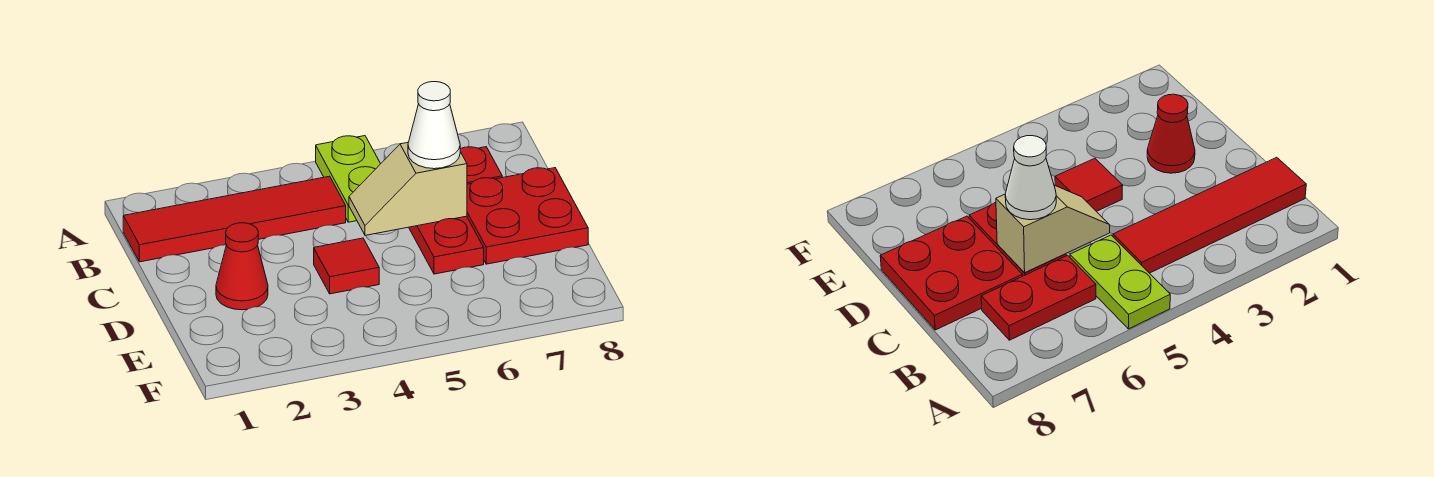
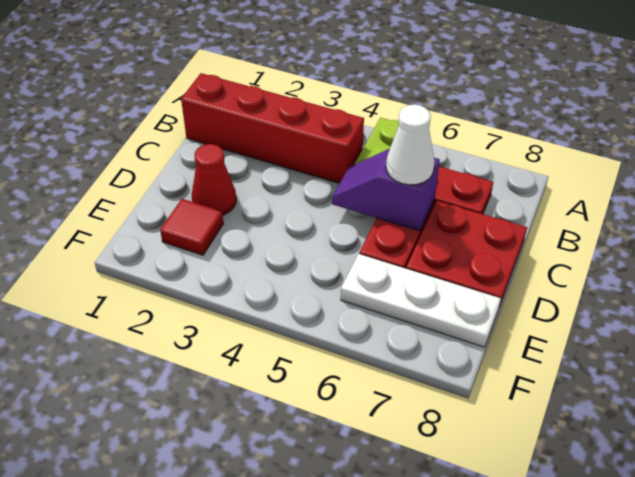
red tile B1:B4 level 1 -> red brick B1:B4 level 1
tan slope C5:C6 level 2 top 6 -> purple slope C5:C6 level 2 top 6
red tile D4 level 1 -> red tile E2 level 1
none -> white plate E6:E8 level 1

